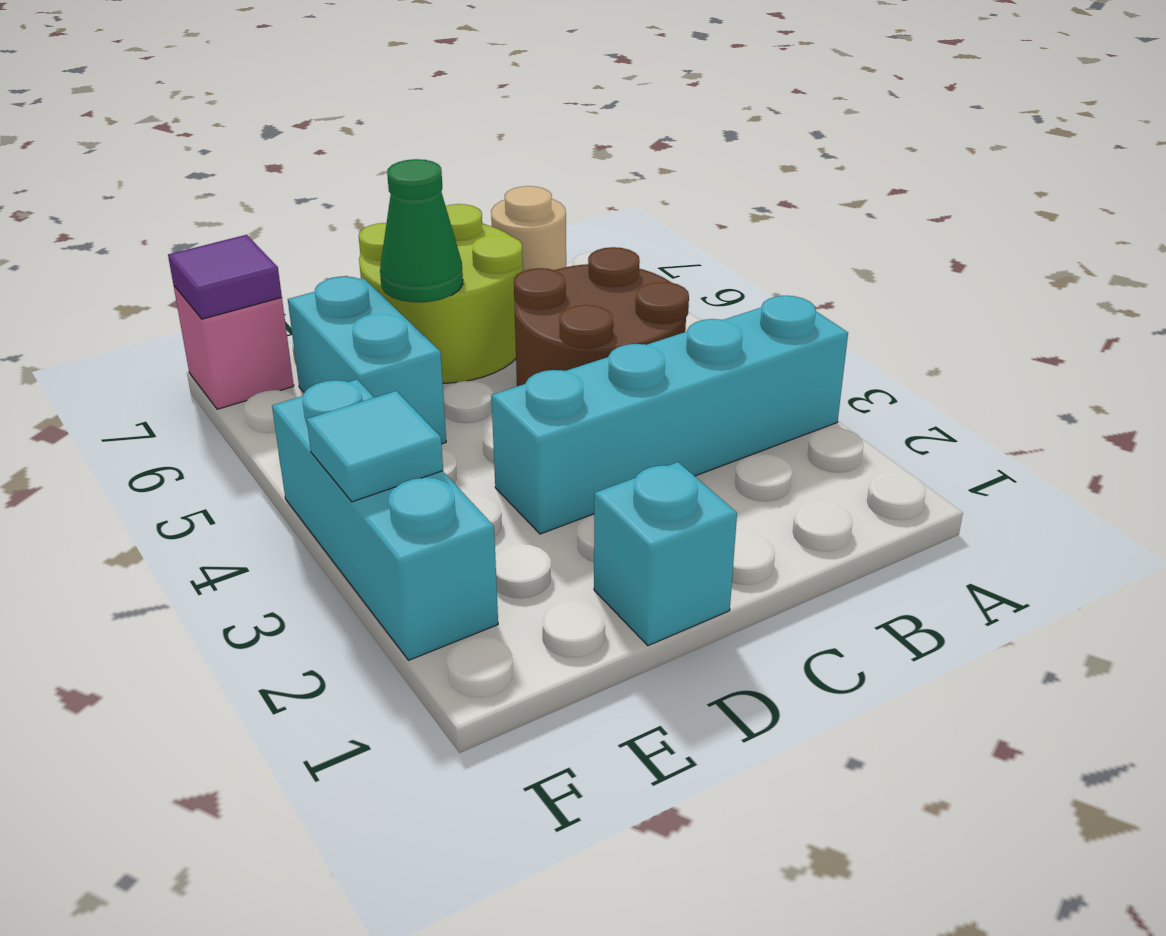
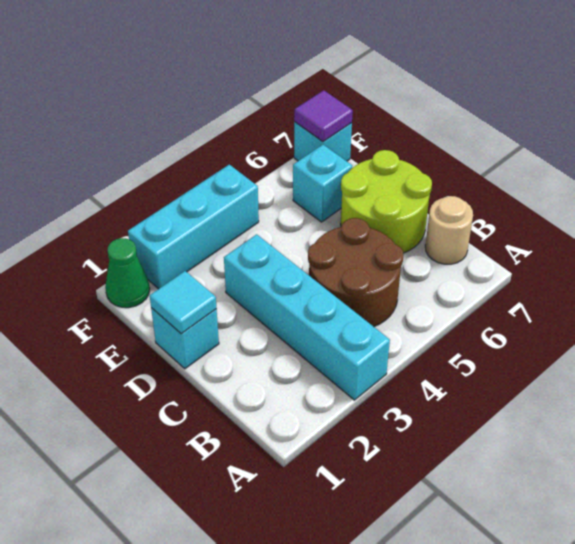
green cone D6 level 2 -> green cone F1 level 1
cyan brick E5:E6 level 1 -> cyan brick E6 level 1
cyan tile F3 level 2 -> cyan tile D1 level 2
pink brick F7 level 1 -> cyan brick F7 level 1

